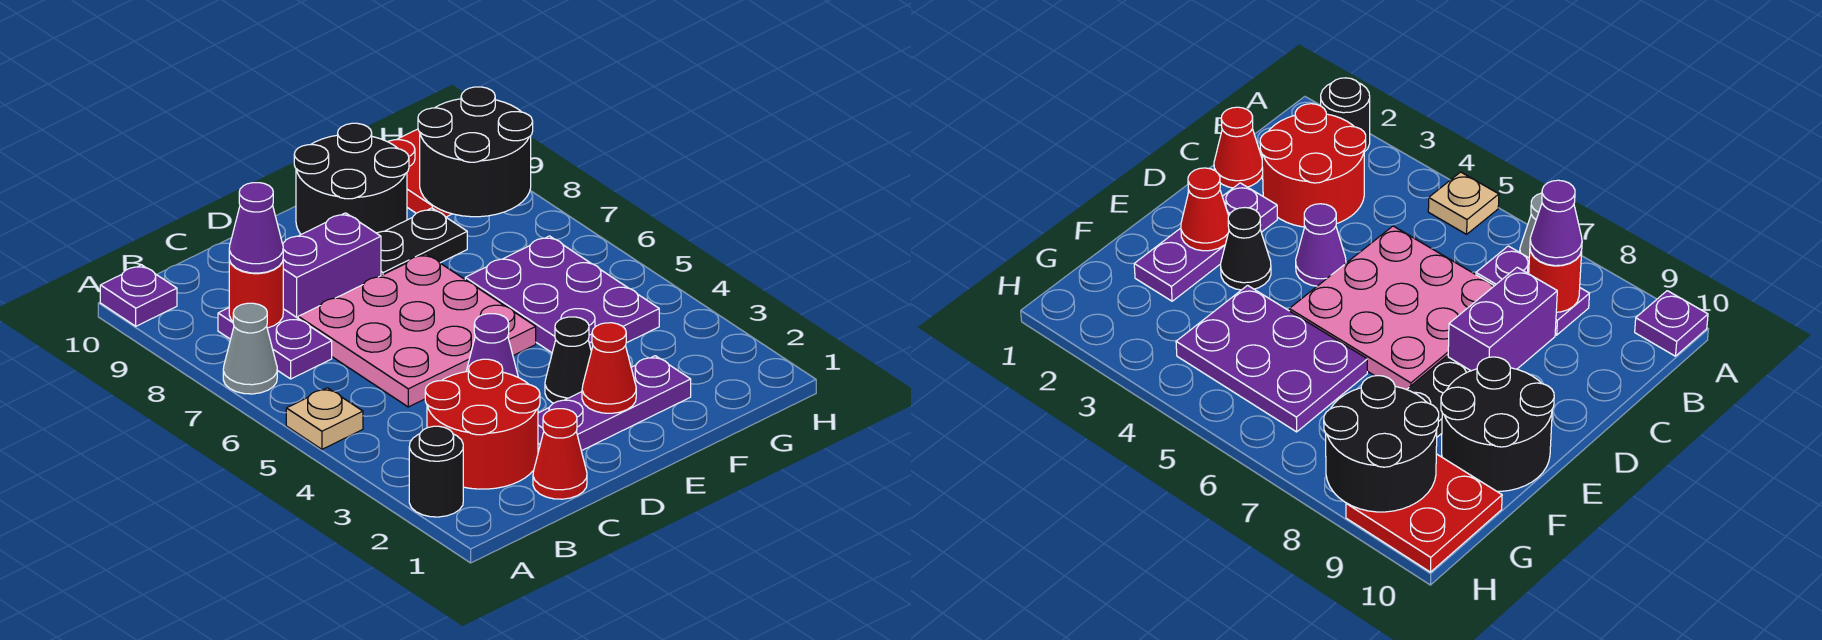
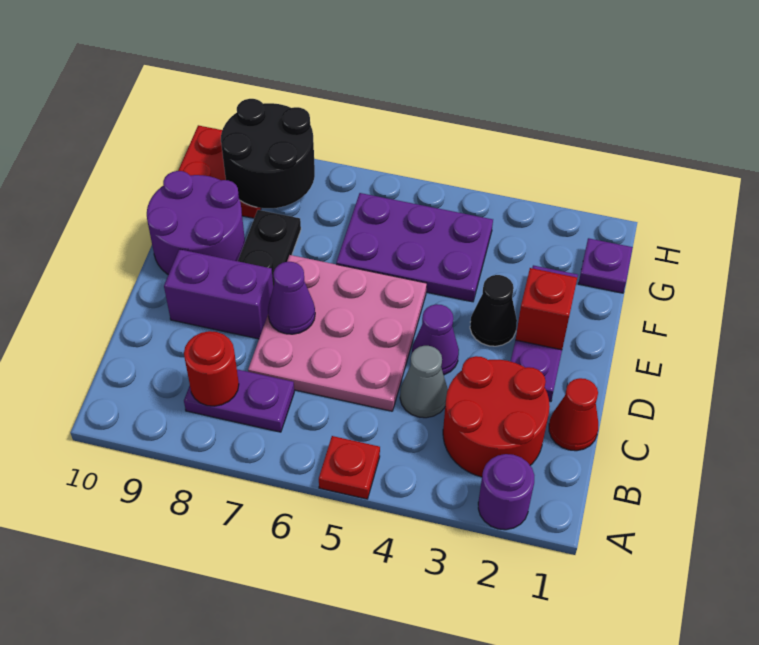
black round brick A2 level 1 -> purple round brick A2 level 1
tan plate A5 level 1 -> red plate A5 level 1
grey cone A7 level 1 -> grey cone C4 level 1
purple plate A10 level 1 -> purple plate G1 level 1
purple cone B8 level 3 -> purple cone D7 level 2
purple brick C8:D8 level 1 -> purple brick D8:D9 level 1
red cone E2 level 2 -> red brick E2 level 2
black round brick E9:F10 level 1 -> purple round brick E9:F10 level 1

